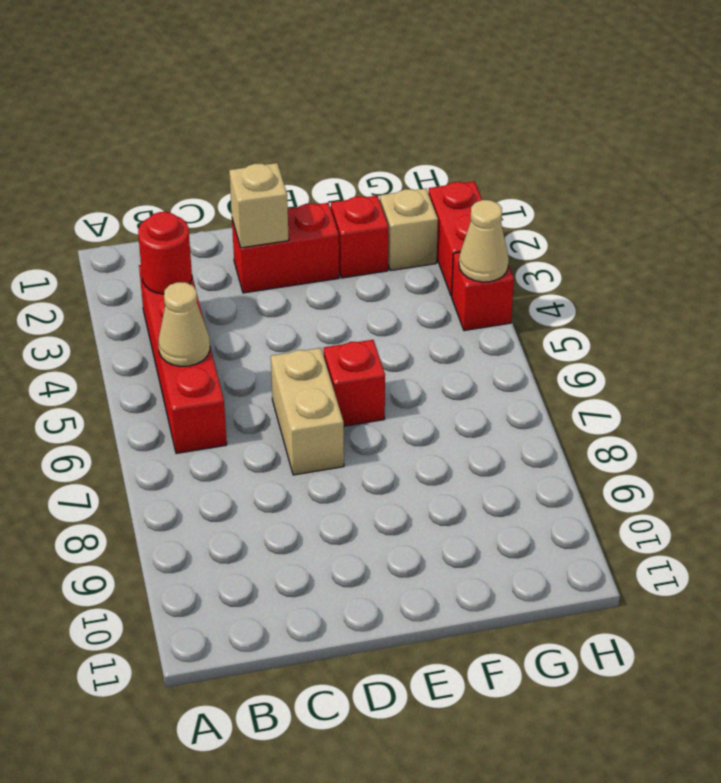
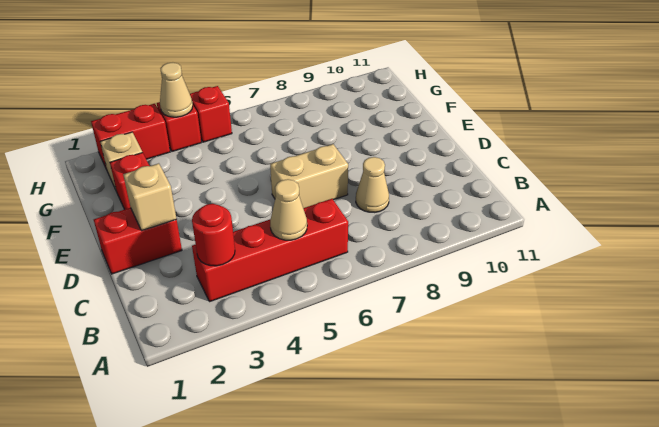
none -> tan cone C8 level 1
red brick D2:E2 level 1 -> red brick D1:D2 level 1
red brick E6 level 1 -> red brick H5 level 1

